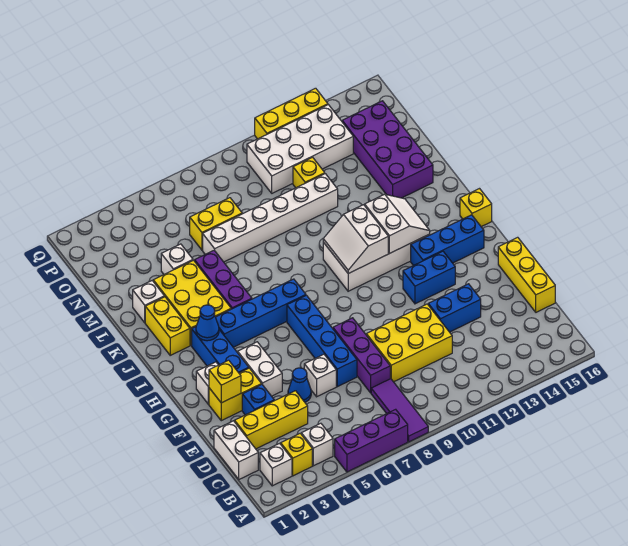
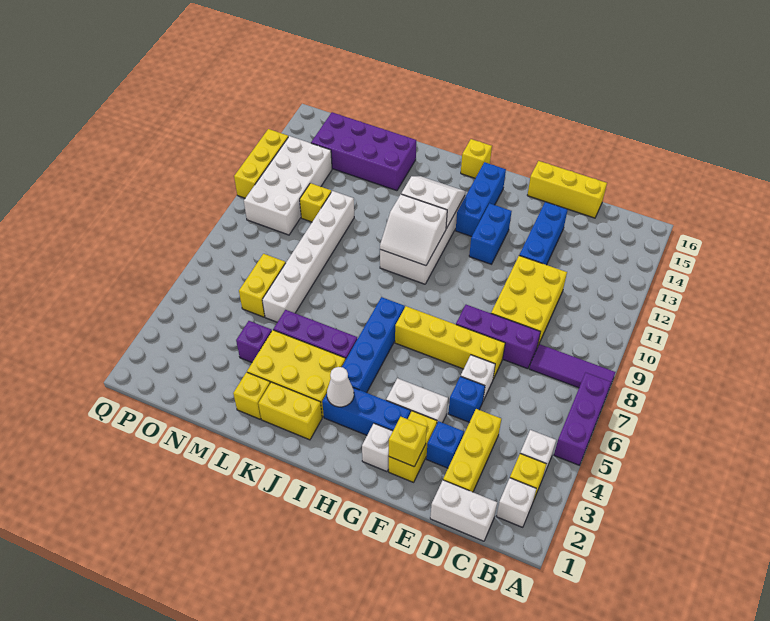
blue cone E5 level 1 -> blue brick E5 level 1
blue brick E7:H7 level 1 -> yellow brick E7:H7 level 1
blue brick E12:E13 level 1 -> blue brick E12:E14 level 1
blue cone I3 level 2 -> white cone I3 level 2
white brick L2 level 1 -> yellow brick L2 level 1
white brick M4 level 1 -> purple brick M4 level 1

